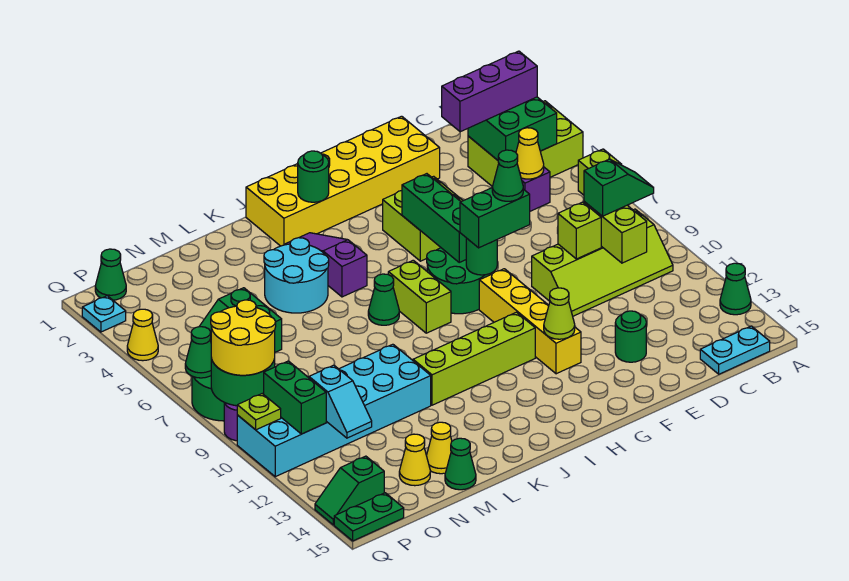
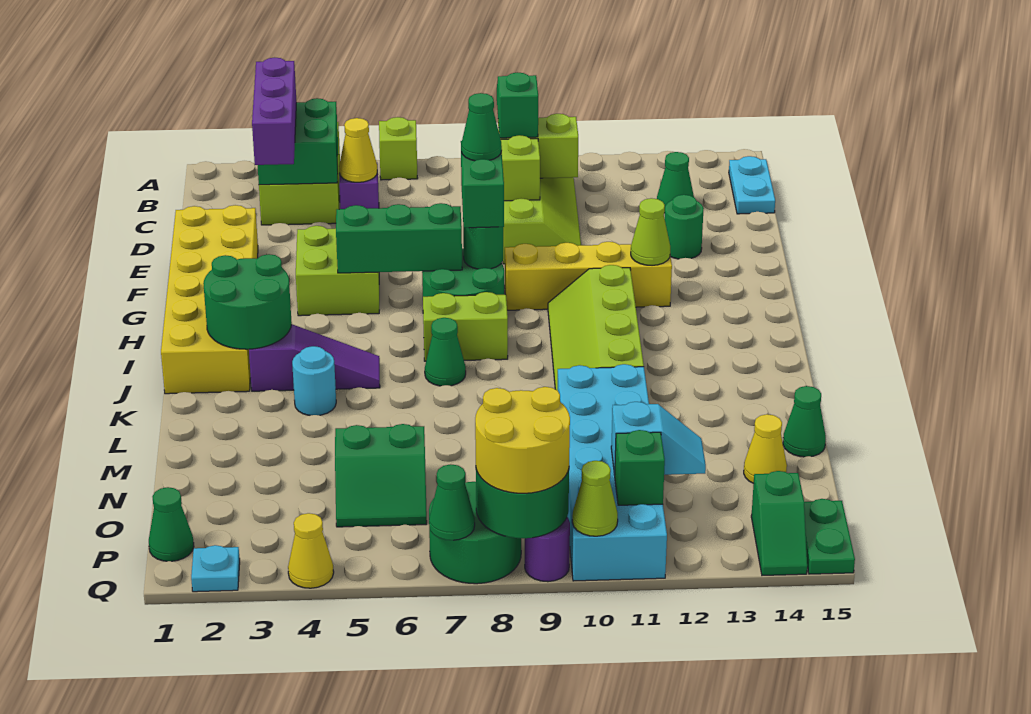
green cone A13 level 1 -> green cone C13 level 1
green round brick I2 level 2 -> green round brick I2:J3 level 2
purple slope J3:J5 level 1 top 5 -> purple slope J3:J5 level 1 top 3
cyan round brick K4:L5 level 1 -> cyan round brick K4 level 1
yellow cone M14 level 1 -> none
green brick P10:P11 level 2 -> green brick P11 level 2
lime plate Q10 level 2 -> lime cone Q10 level 2

